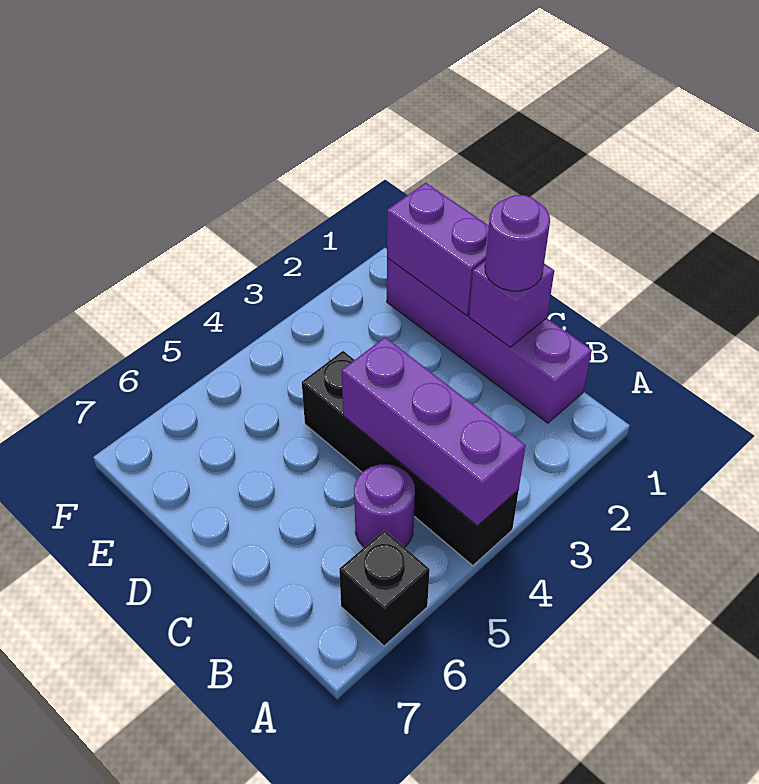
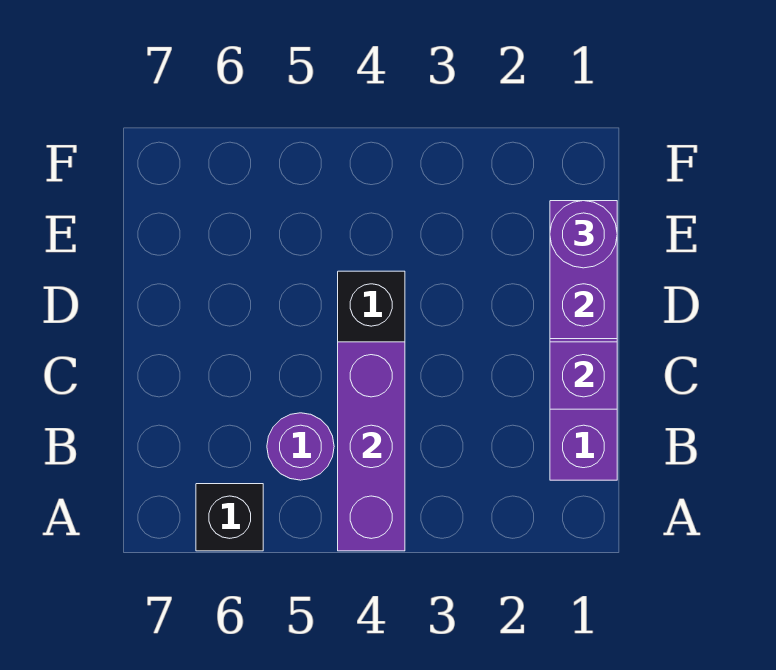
purple round brick C1 level 3 -> purple round brick E1 level 3

